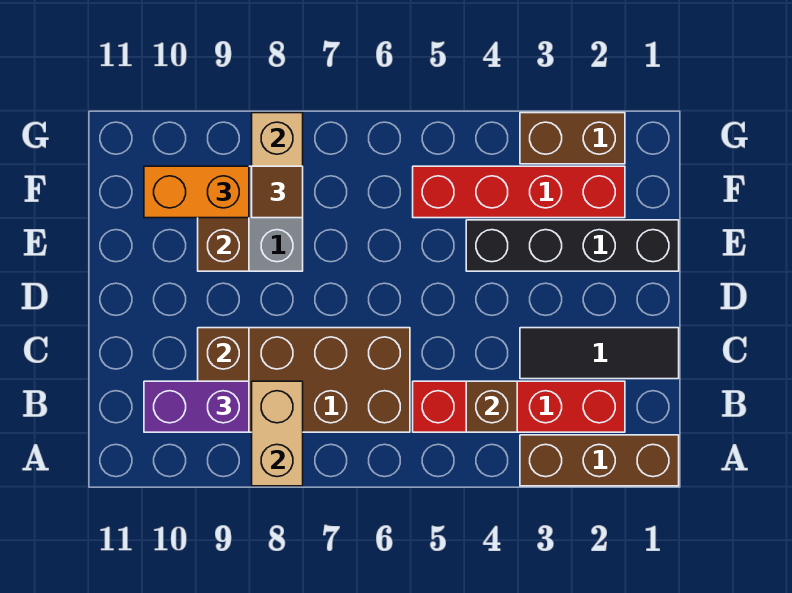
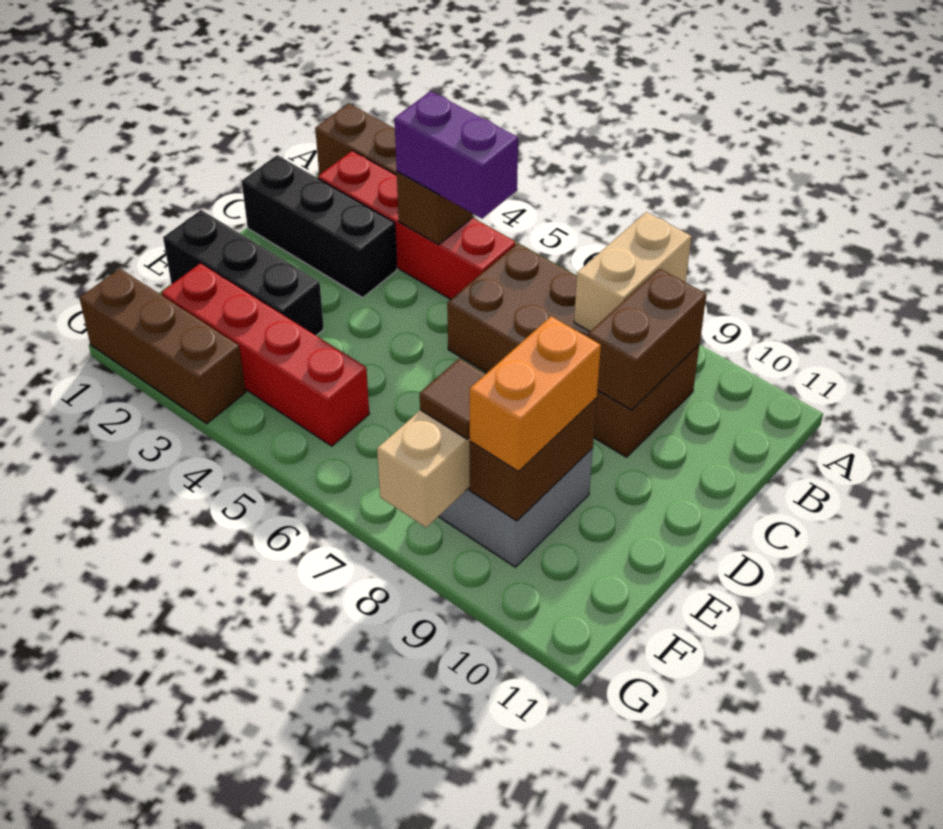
purple brick B9:B10 level 3 -> purple brick B4:B5 level 3
black tile C1:C3 level 1 -> black brick C1:C3 level 1
black brick E1:E4 level 1 -> black brick E1:E3 level 1
orange brick F9:F10 level 3 -> orange brick E9:F9 level 3
brown brick G2:G3 level 1 -> brown brick G1:G3 level 1

